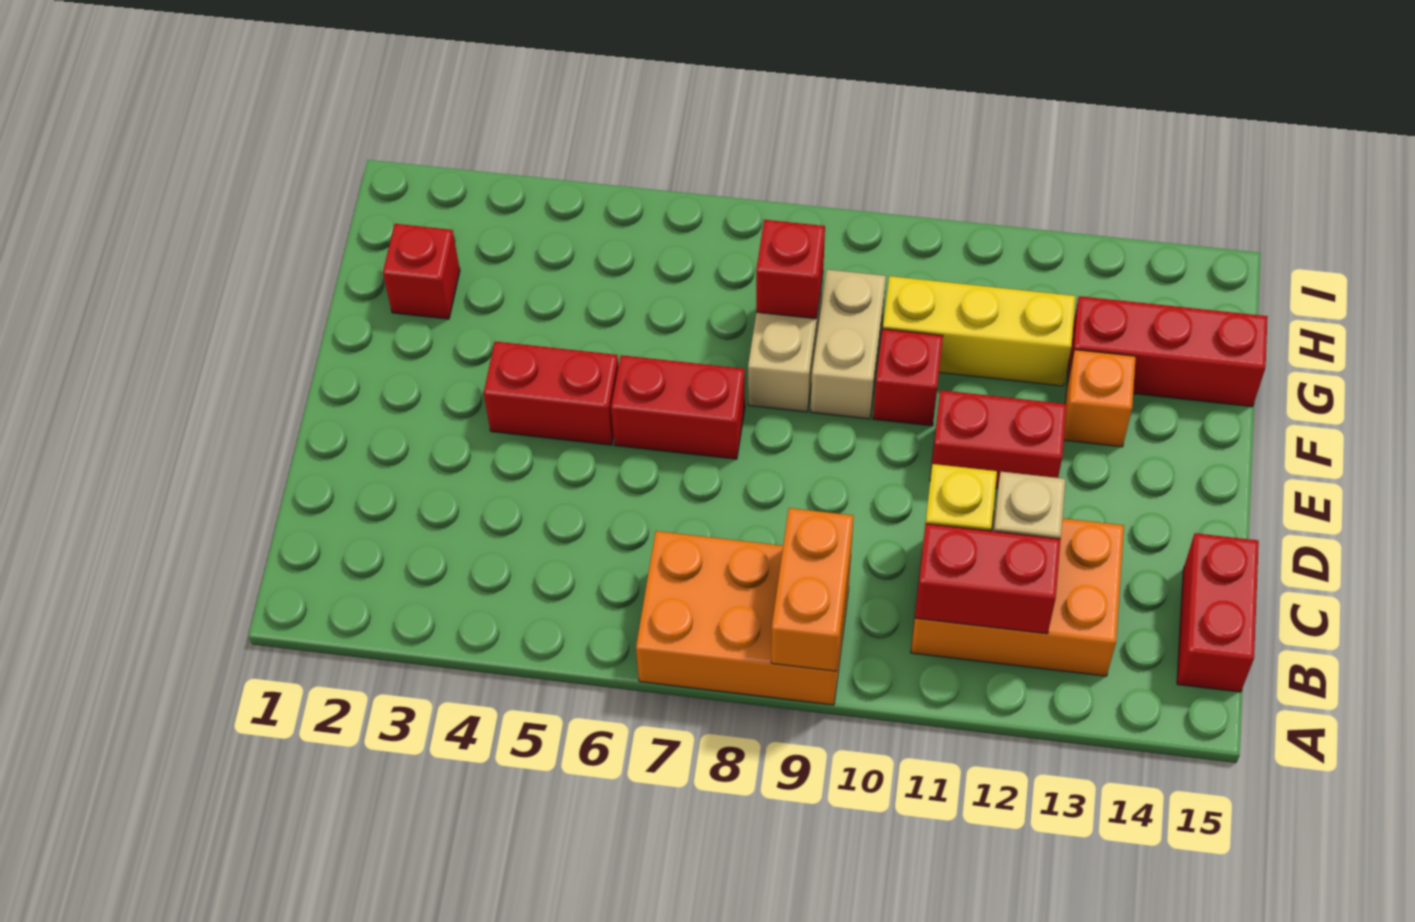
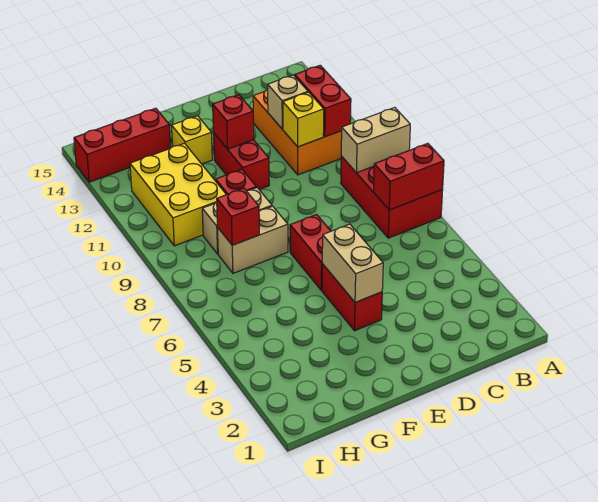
orange brick A7:B9 level 1 -> red brick A7:B9 level 1
orange brick A9:B9 level 2 -> tan brick A9:B9 level 2
red brick B15:C15 level 1 -> red brick A7:B7 level 2
none -> tan brick E4:E5 level 2
orange brick F13 level 1 -> yellow brick F13 level 1
red brick G2 level 1 -> red brick E12 level 2
yellow brick G10:G12 level 1 -> yellow brick G10:H12 level 1
red brick G13:G15 level 1 -> red brick G14:I14 level 1

